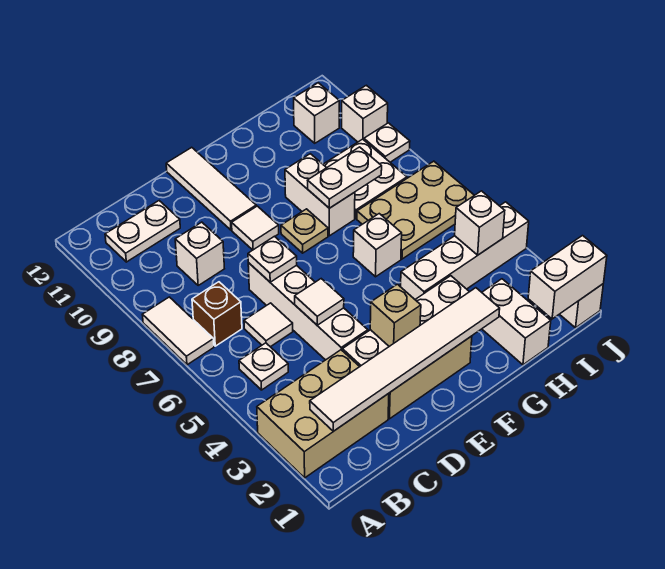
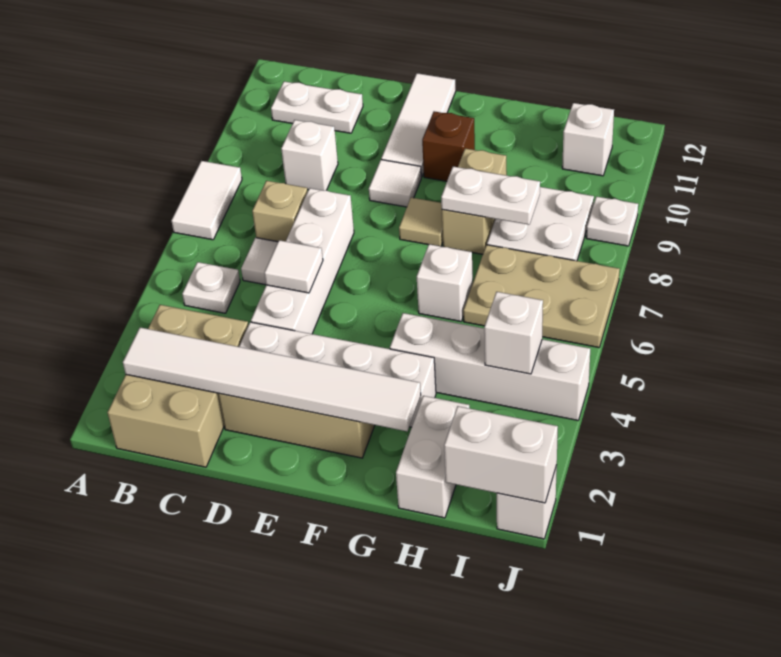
tan brick A2:C3 level 1 -> tan brick B1:C3 level 1
brown brick B7 level 1 -> brown brick F10 level 1
white plate D7 level 2 -> none
tan brick E3 level 2 -> tan brick C7 level 1
tan plate F8 level 1 -> tan tile F8 level 1
white brick G8:G9 level 1 -> tan brick G8:G9 level 1
white brick J10 level 1 -> none

